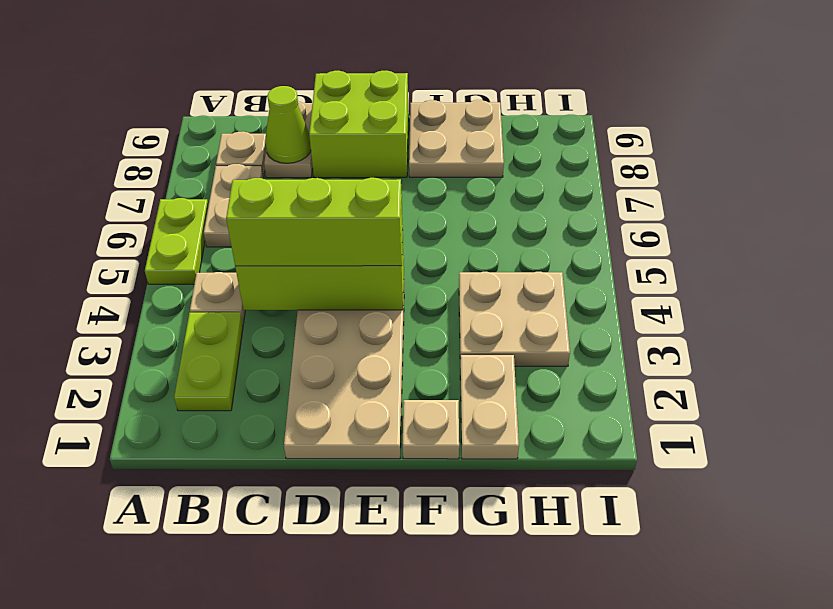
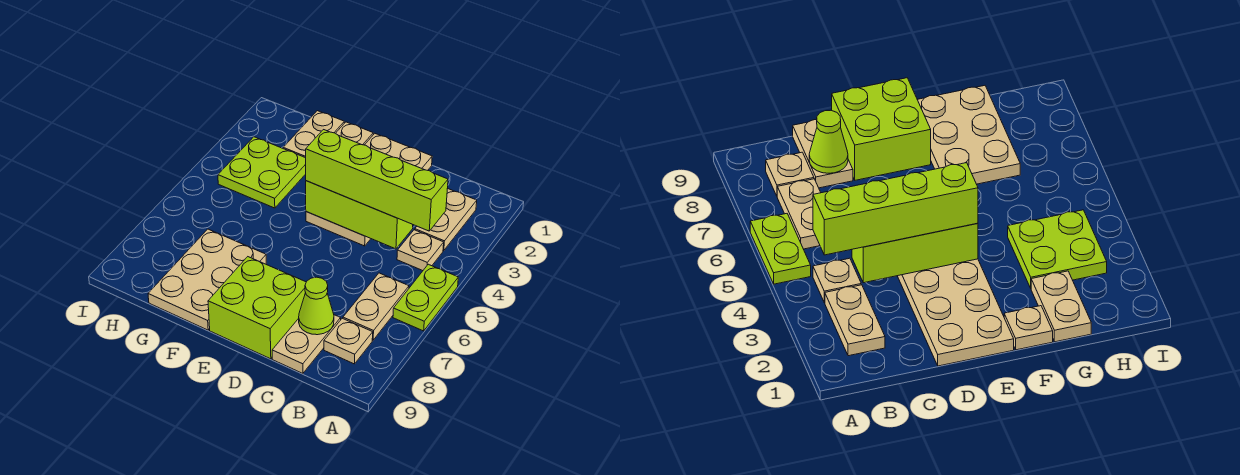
lime plate B2:B3 level 1 -> tan plate B2:B3 level 1
lime brick C4:E4 level 3 -> lime brick B4:E4 level 3
tan plate F8:G9 level 1 -> tan plate F7:G9 level 1
tan plate G3:H4 level 1 -> lime plate G3:H4 level 1

